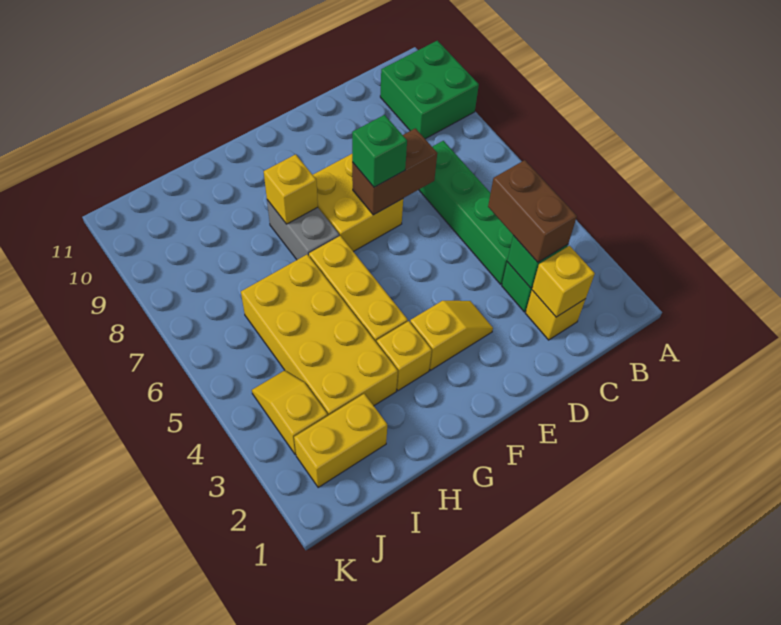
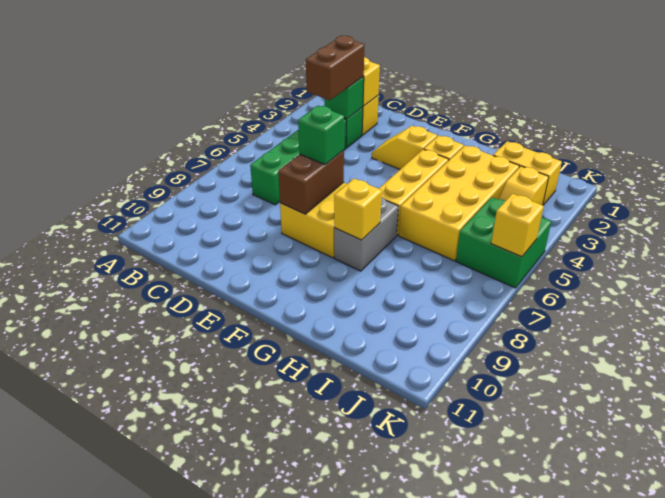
green brick A9:B10 level 1 -> green brick J5:K6 level 1
brown brick D7:E7 level 2 -> brown brick E7:E8 level 2
none -> yellow brick K6 level 2

